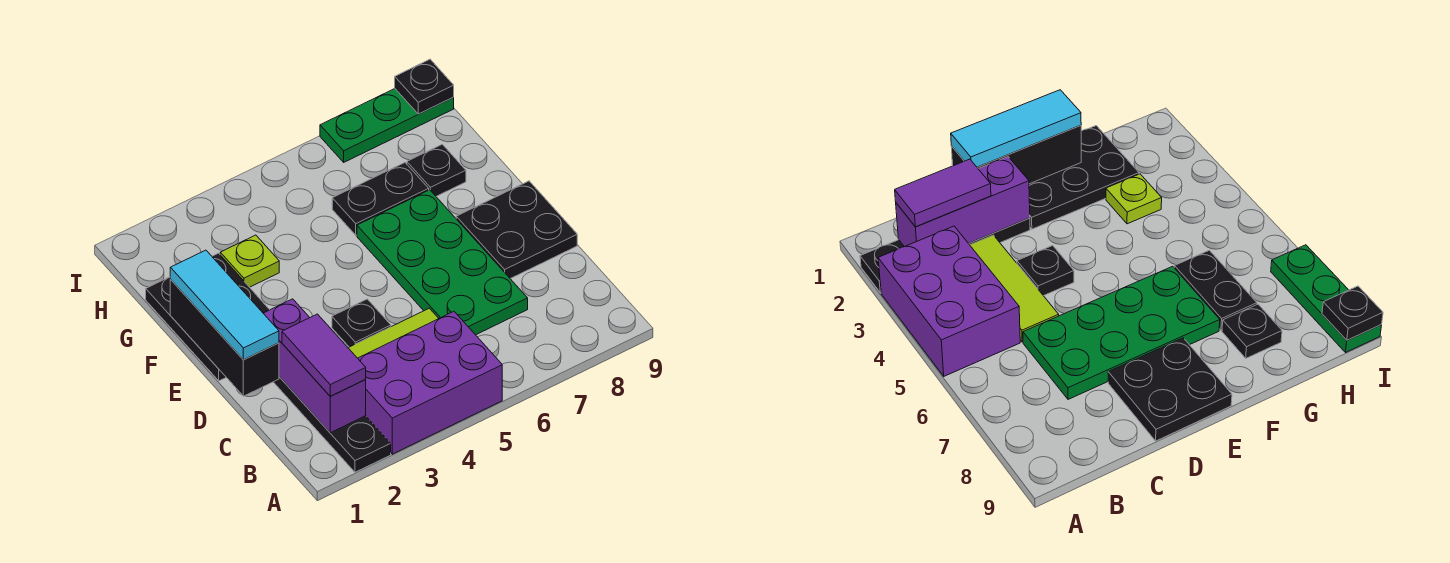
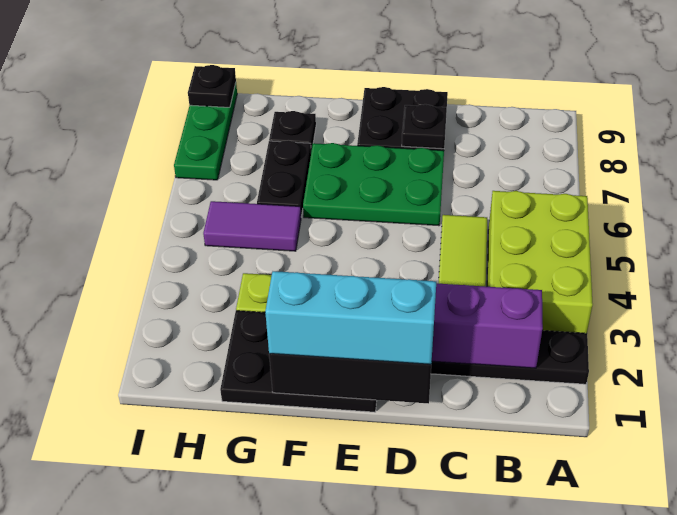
purple brick A3:B5 level 1 -> lime brick A3:B5 level 1
purple tile B2:C2 level 3 -> purple tile G5:H5 level 1
green plate C6:F7 level 1 -> green plate D6:F7 level 1
cyan tile D1:F1 level 3 -> cyan brick D1:F1 level 3
black plate D4 level 1 -> black plate D8 level 2

